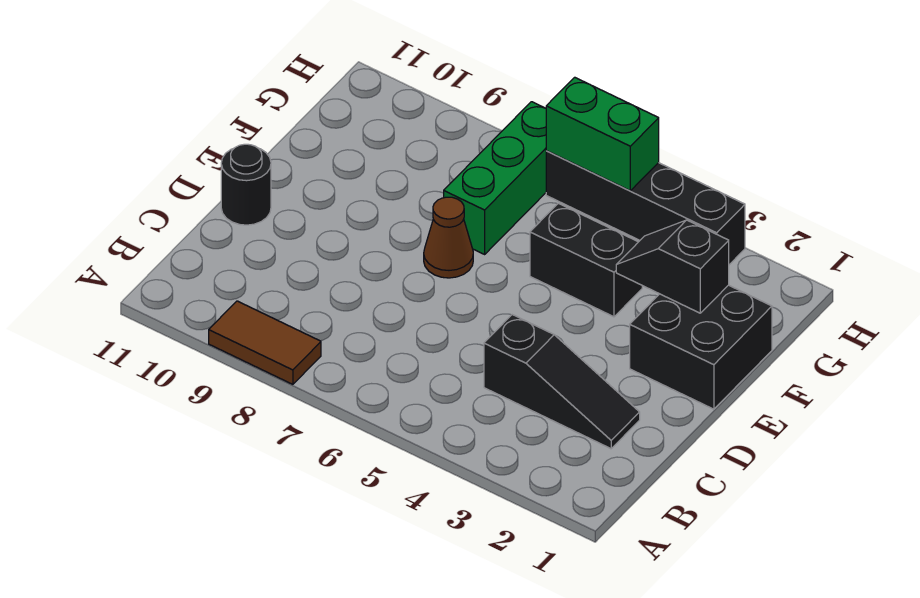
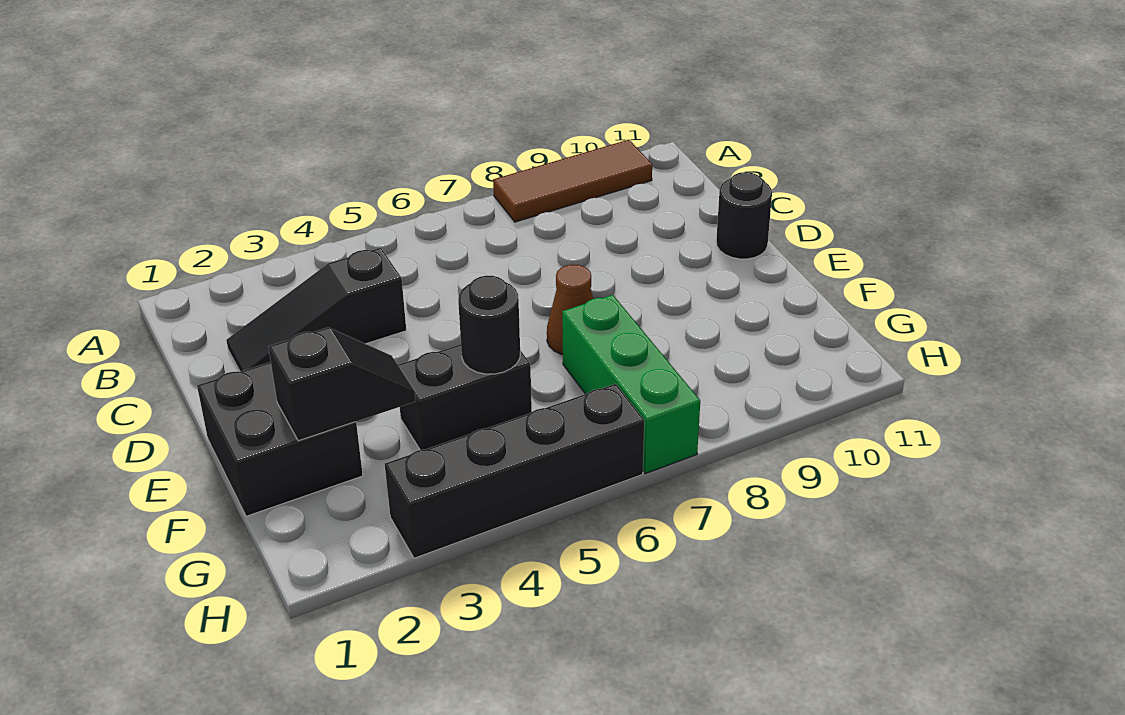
brown tile A8:A9 level 1 -> brown tile A8:A10 level 1
none -> black round brick F5 level 2
green brick H5:H6 level 2 -> none

